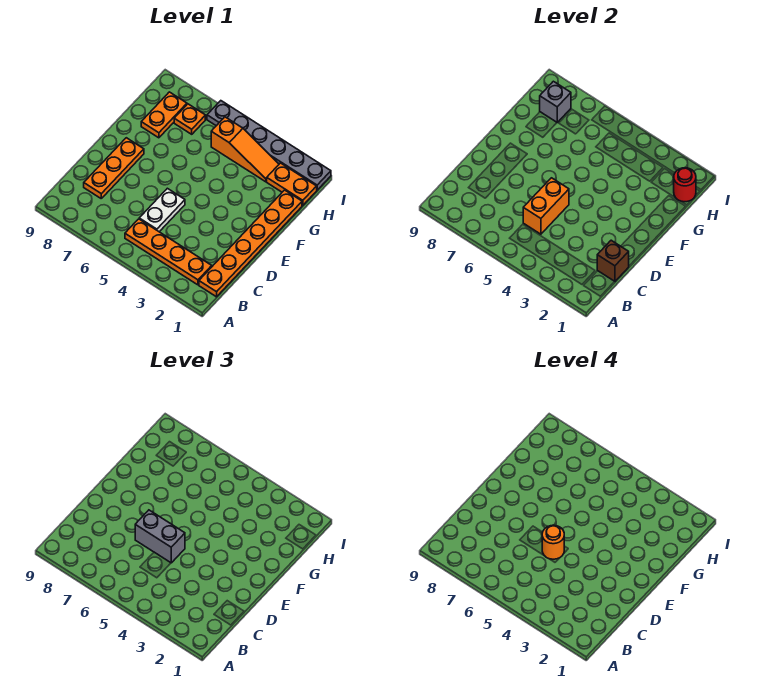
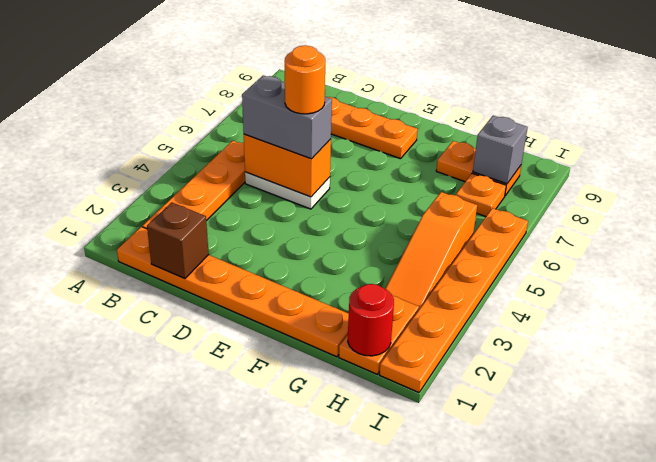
grey brick D5:D6 level 3 -> grey brick C5:D5 level 3
grey plate I1:I6 level 1 -> orange plate I1:I6 level 1

